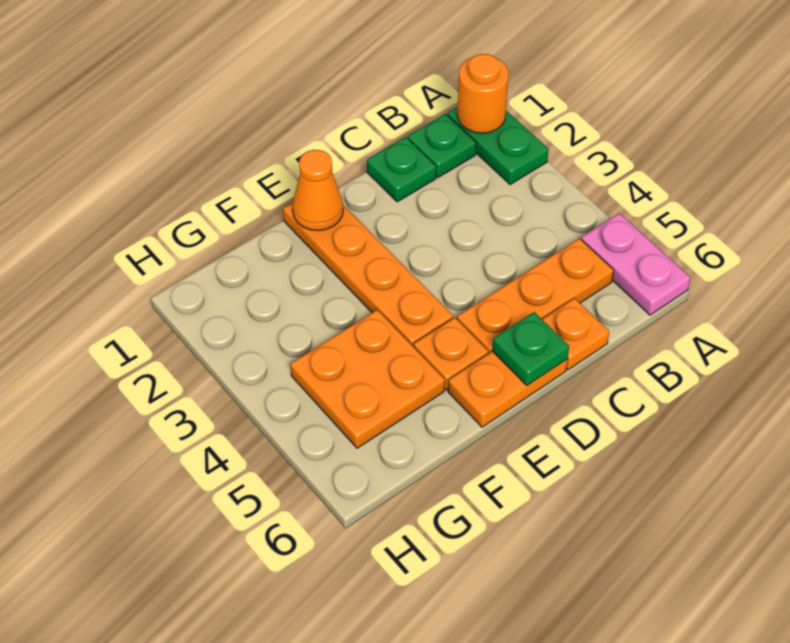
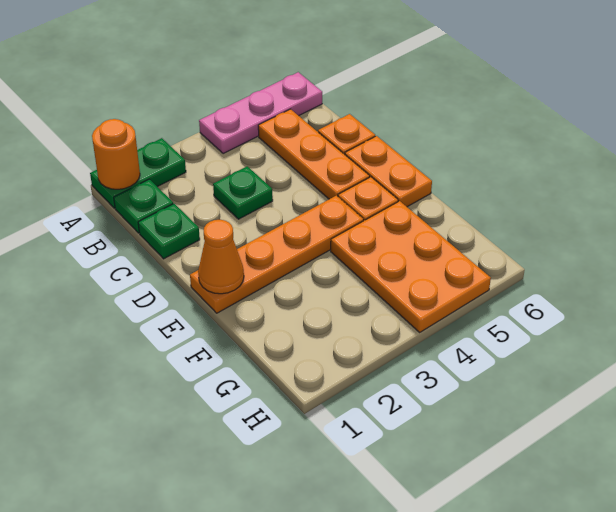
pink plate A5:A6 level 1 -> pink plate A4:A6 level 1
green plate D6 level 2 -> green plate C3 level 1
orange plate F4:G5 level 1 -> orange plate F4:H5 level 1

